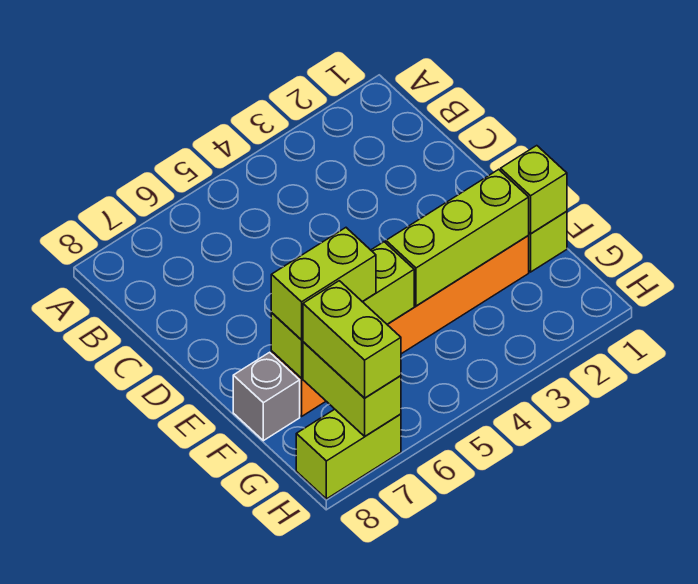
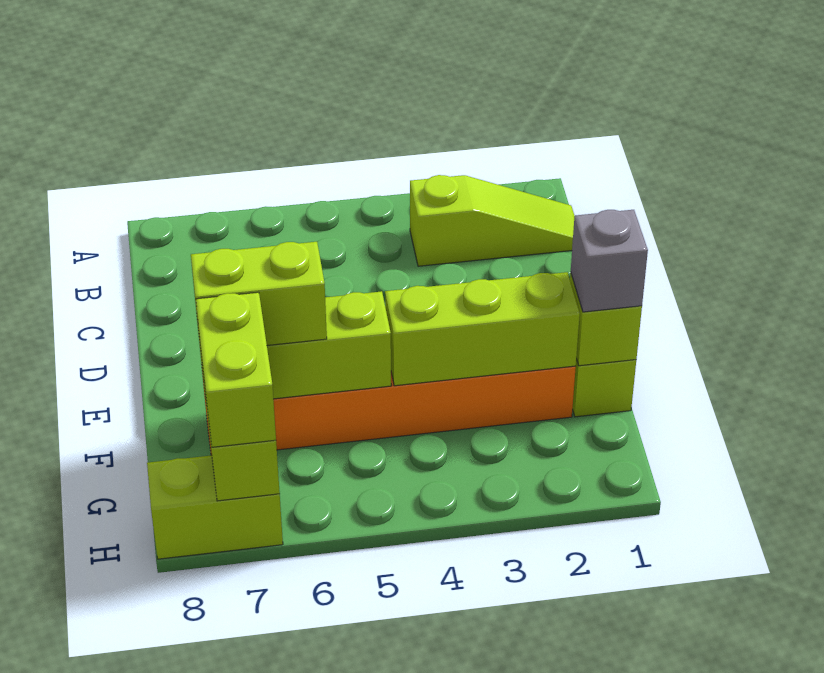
none -> lime slope B1:B3 level 1 top 3
grey brick F8 level 1 -> grey brick F1 level 3

